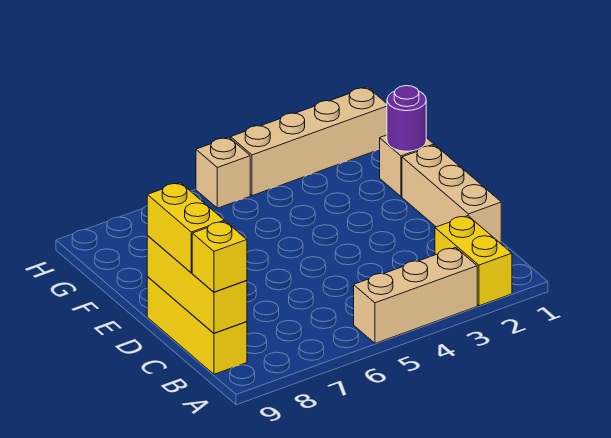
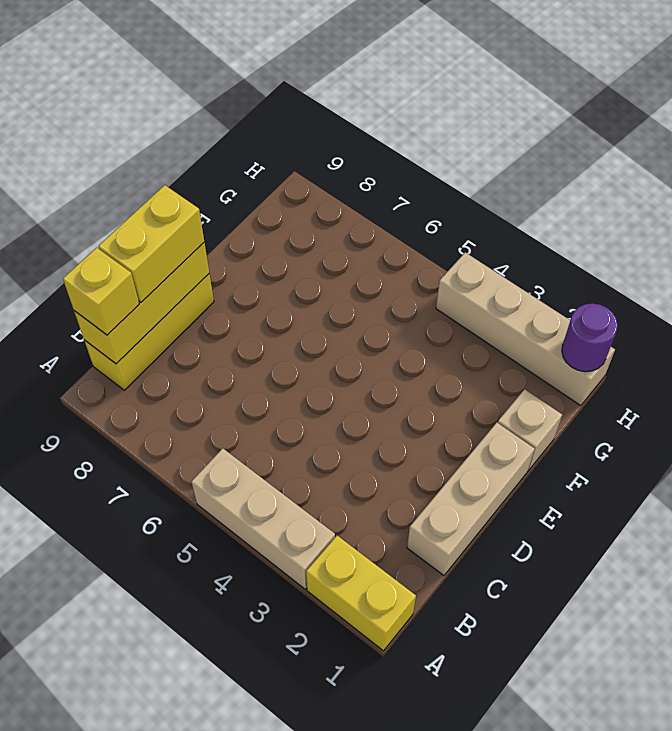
yellow brick A2:B2 level 1 -> yellow brick A1:A2 level 1
purple round brick F1 level 2 -> purple round brick H1 level 2
tan brick H5 level 1 -> none

